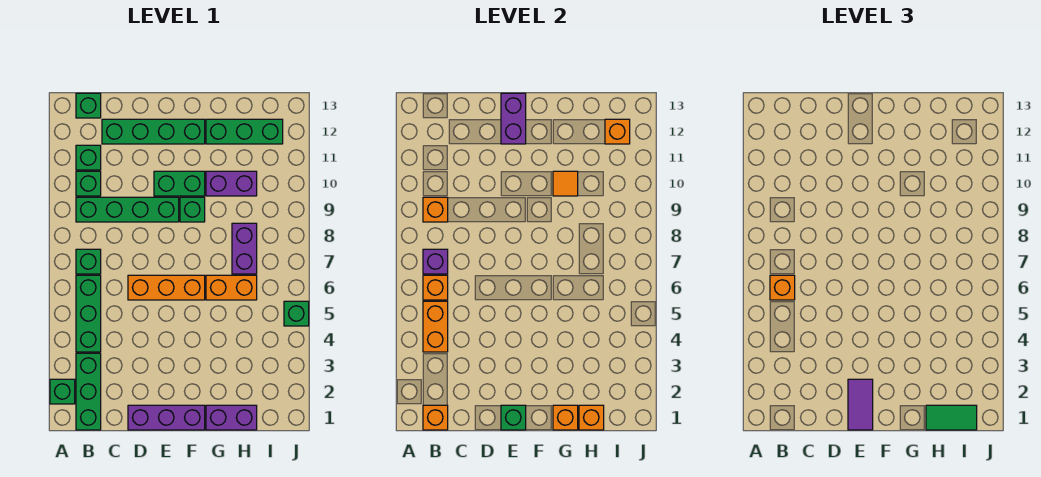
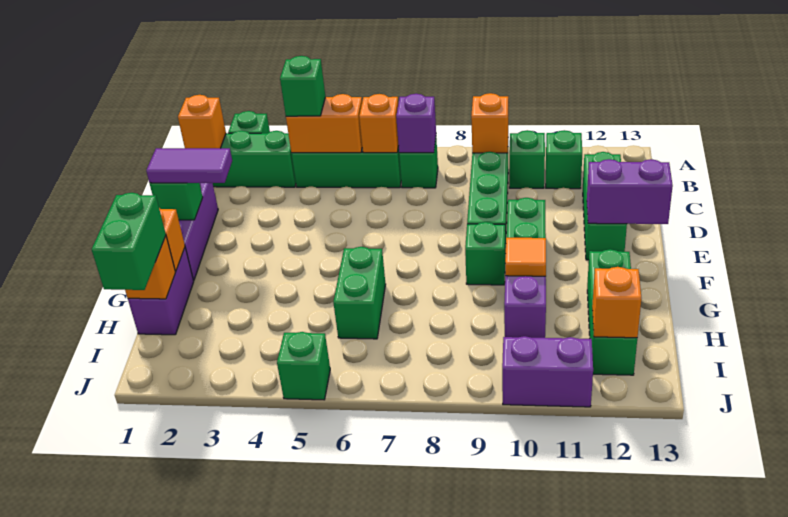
orange brick B6 level 3 -> none
green brick B13 level 1 -> green brick B4 level 3
green brick C12:F12 level 1 -> green brick C12:E12 level 1
orange brick D6:F6 level 1 -> none
orange brick G6:H6 level 1 -> green brick G6:H6 level 1
green tile H1:I1 level 3 -> green brick H1:I1 level 3
purple brick H7:H8 level 1 -> purple brick J10:J11 level 1

